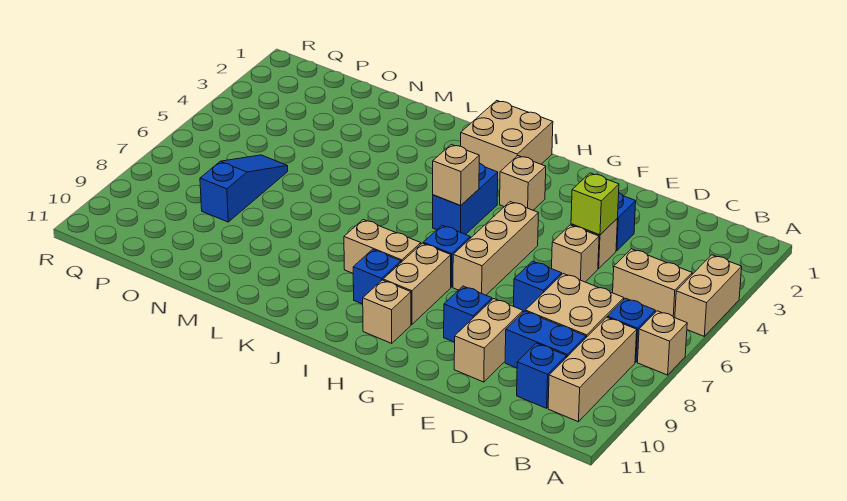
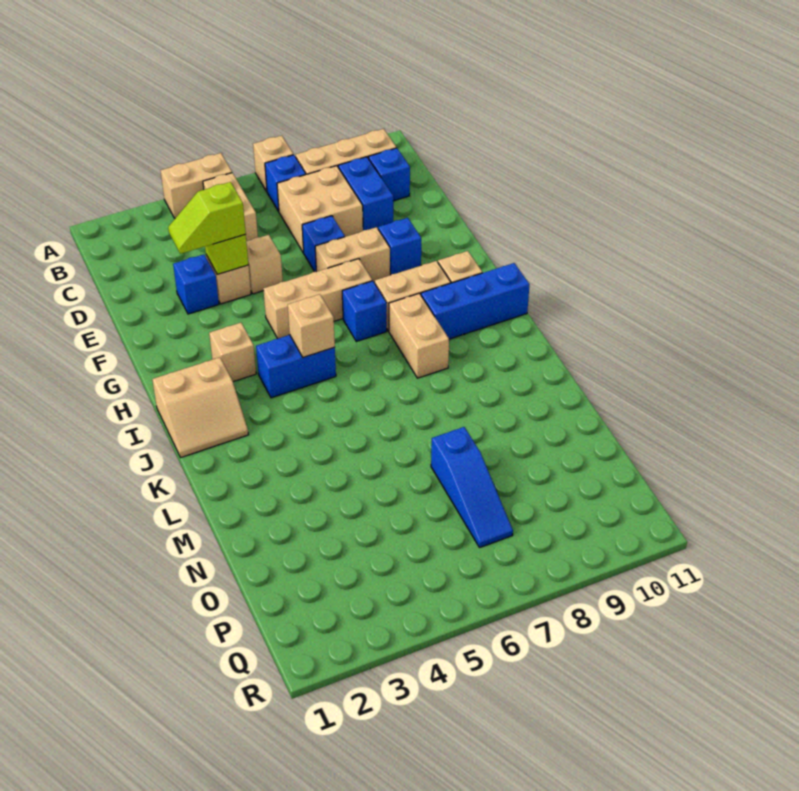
none -> lime slope E3:E4 level 3 top 4
tan brick E9:E10 level 1 -> tan brick F7:F8 level 1
tan brick I1:J2 level 1 -> tan slope I1:J2 level 1 top I
blue brick I9 level 1 -> blue brick I9:I11 level 1
blue slope O6:O8 level 1 top 8 -> blue slope N7:P7 level 1 top N

